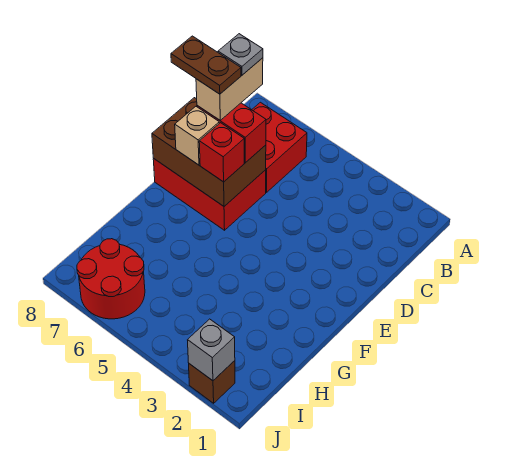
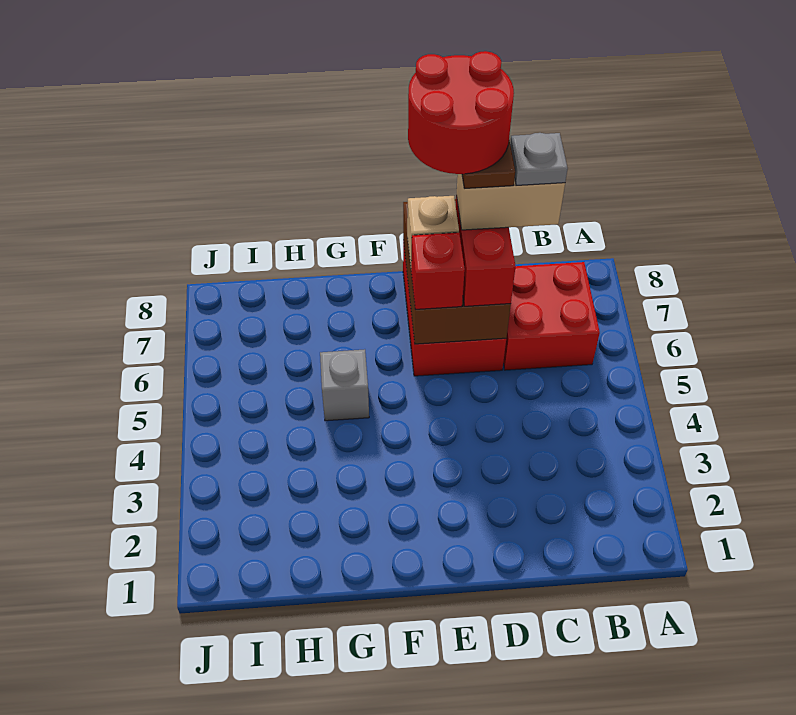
red round brick I6:J7 level 1 -> red round brick D7:E8 level 6
brown brick J2 level 1 -> none
grey brick J2 level 2 -> grey brick G5 level 1

